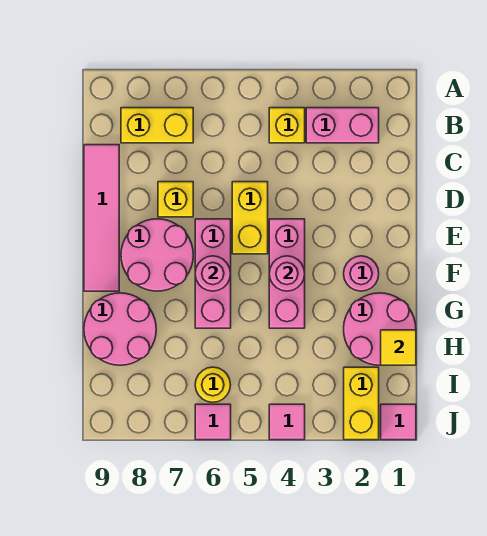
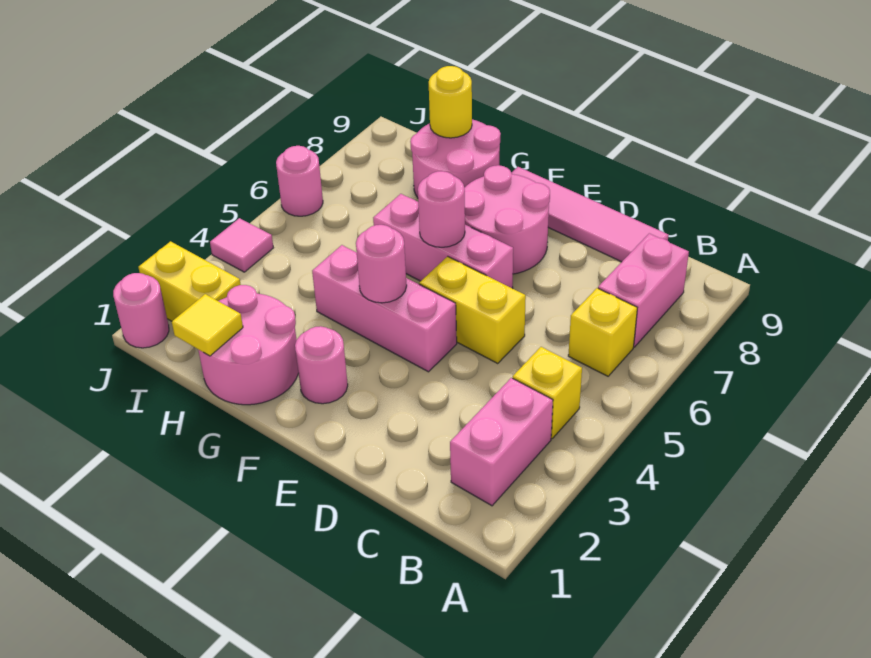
yellow brick B7:B8 level 1 -> pink brick B7:B8 level 1
yellow brick D7 level 1 -> yellow brick B6 level 1
yellow round brick I6 level 1 -> yellow round brick H9 level 2
pink tile J1 level 1 -> pink round brick J1 level 1
pink tile J6 level 1 -> pink round brick J6 level 1

